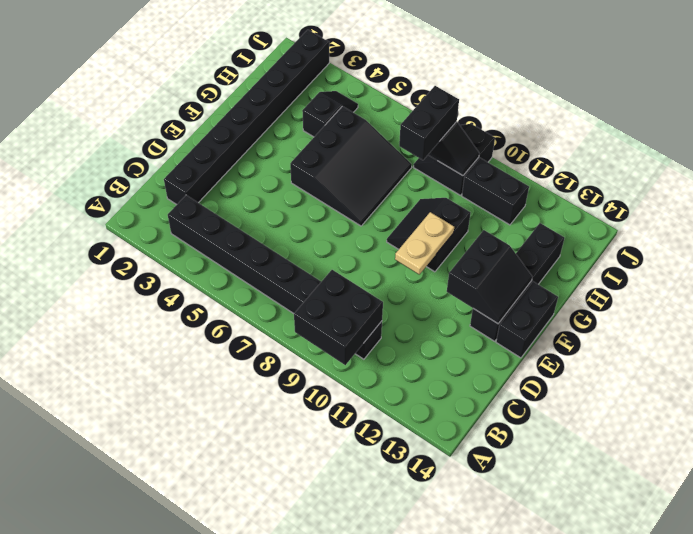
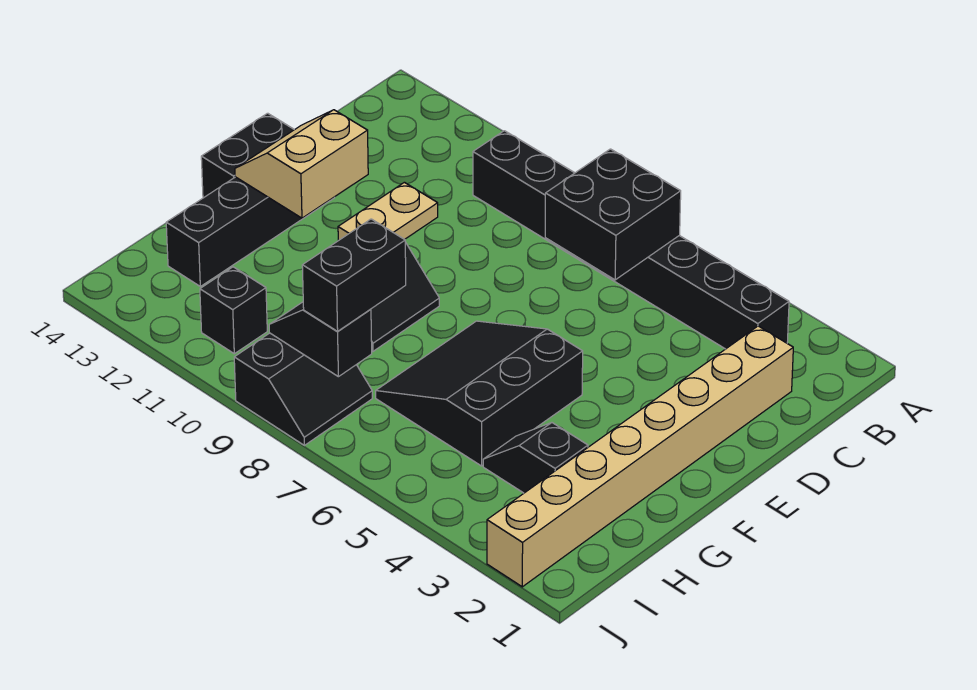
black brick A9:B10 level 2 -> black brick B6:C7 level 2
black brick C2:J2 level 1 -> tan brick C2:J2 level 1
black slope E12:F13 level 2 top 12 -> tan slope E12:F13 level 2 top 12
black slope H4:I4 level 1 top H -> black slope H3:H4 level 1 top 3
black brick I10:I11 level 1 -> black brick I11 level 1

